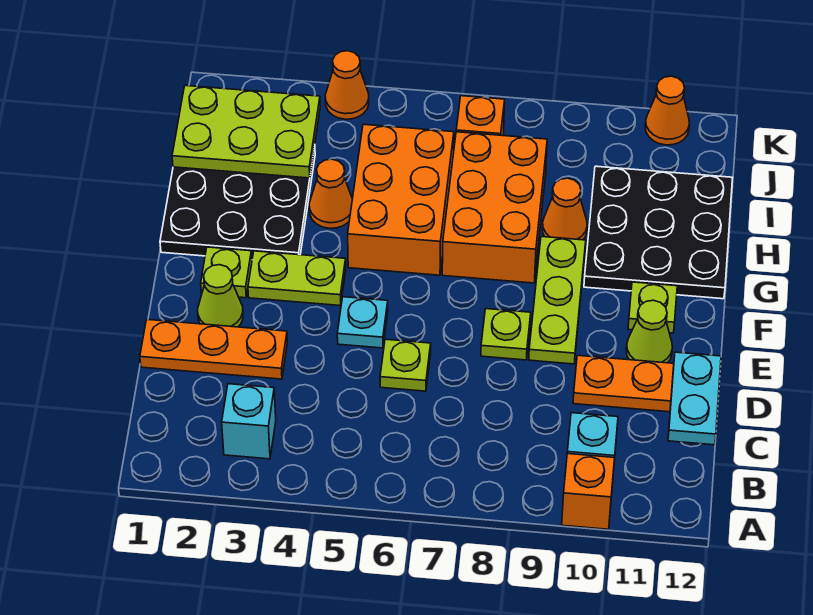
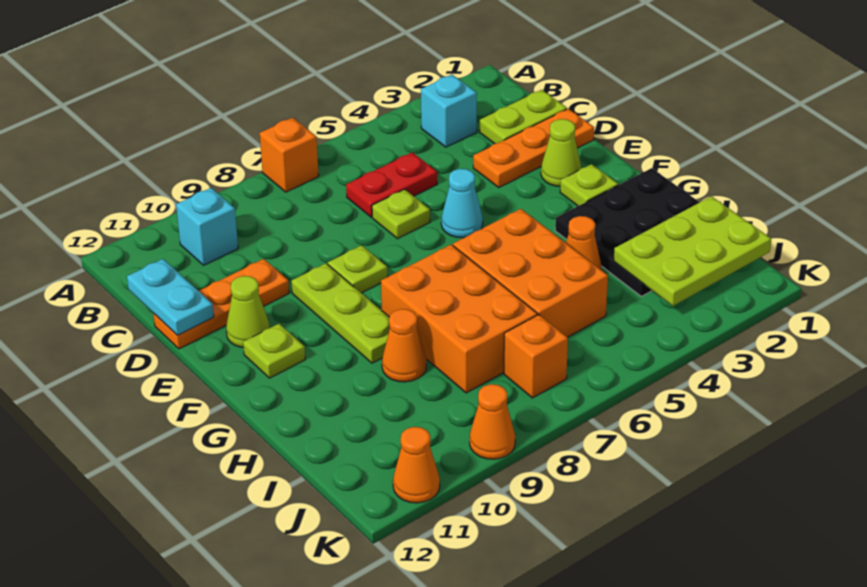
orange brick A10 level 1 -> orange brick A7 level 1
none -> red plate C5:C6 level 1
cyan plate E5 level 1 -> cyan cone E5 level 1
lime plate F3:F4 level 1 -> lime plate C1:C2 level 1
black plate G10:I12 level 1 -> none
orange cone K4 level 1 -> orange cone K9 level 1

